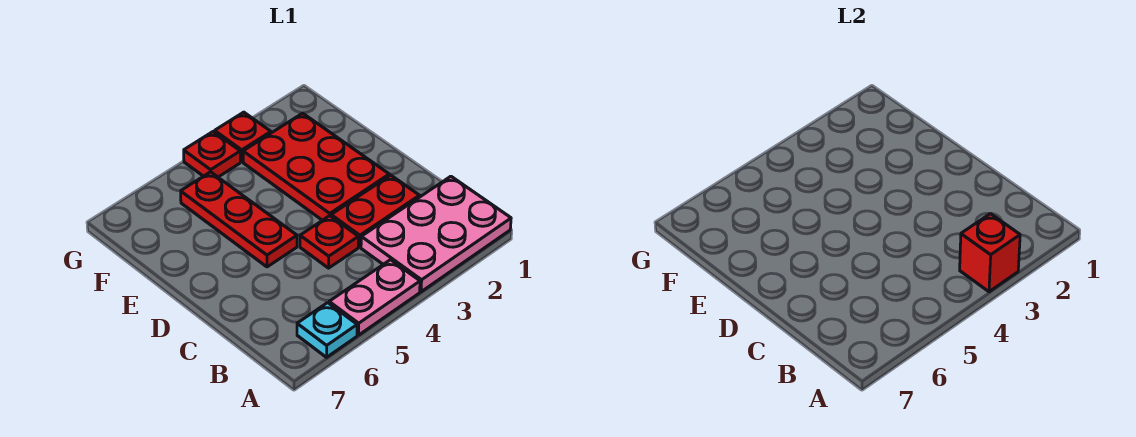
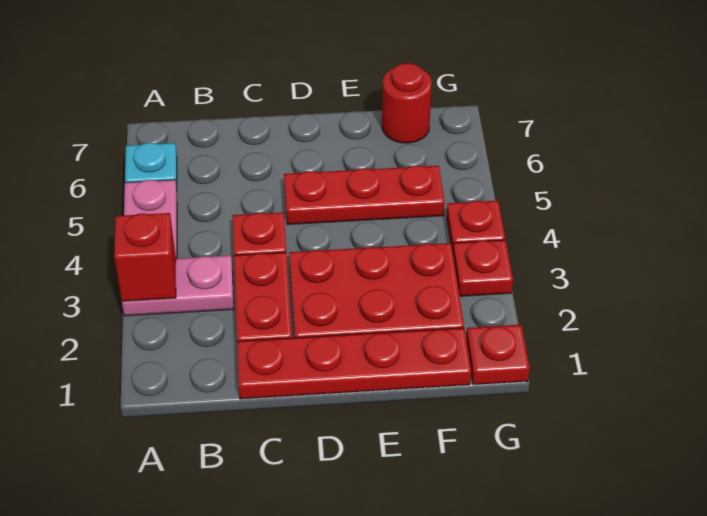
pink plate A1:B3 level 1 -> pink plate A3:B3 level 1
none -> red plate C1:F1 level 1
none -> red round brick F7 level 1
none -> red plate G1 level 1

